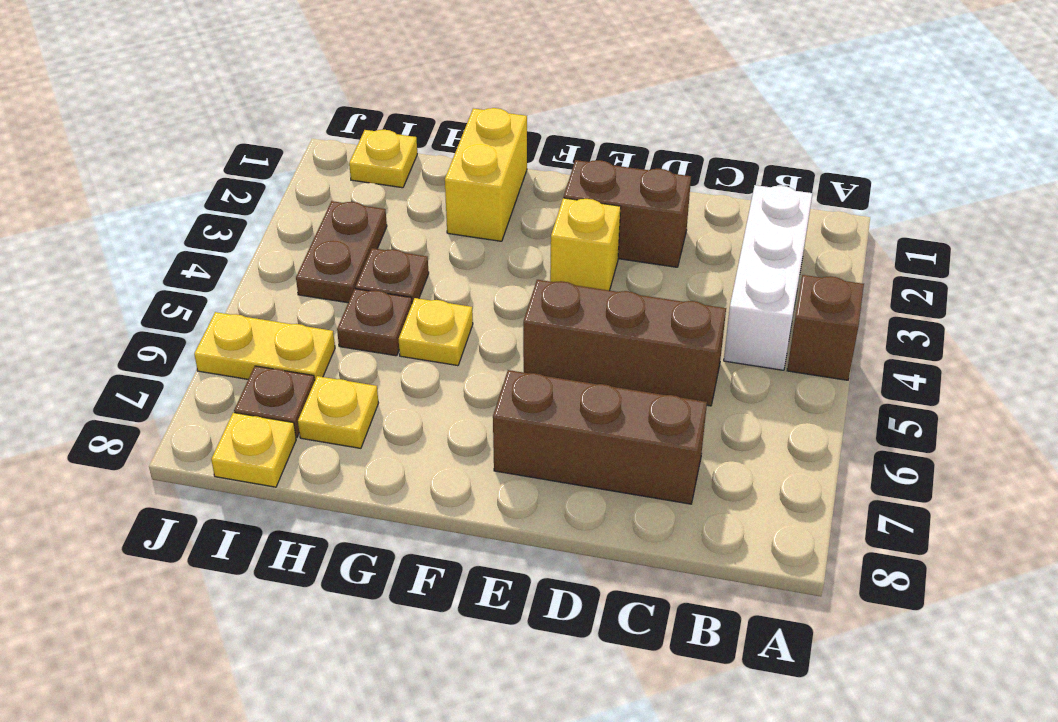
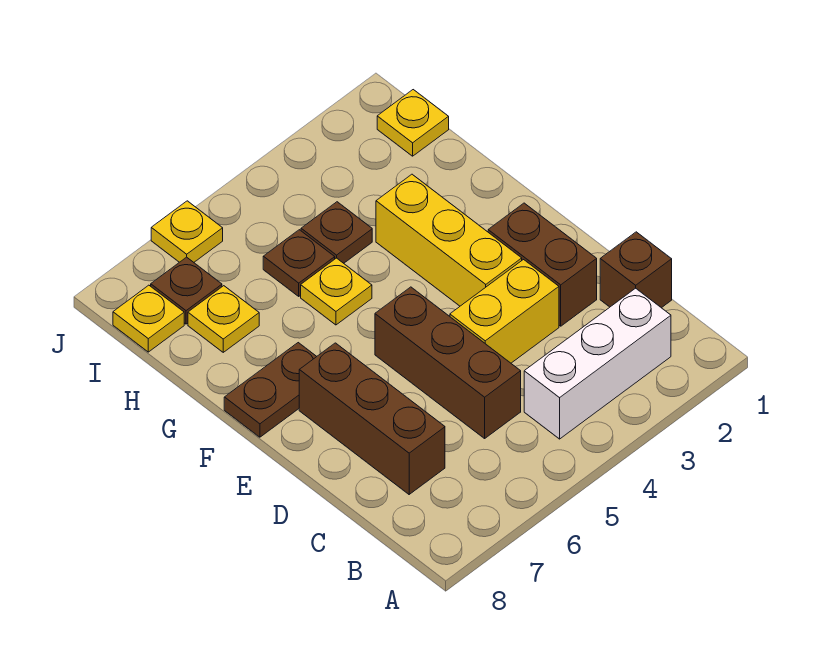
brown brick A4 level 1 -> brown brick C1 level 1
yellow brick E3 level 1 -> yellow brick E3:G3 level 1
yellow brick G1:G2 level 1 -> yellow brick D3:D4 level 1
brown plate I3:I4 level 1 -> brown plate F7:F8 level 1
yellow plate I6:J6 level 1 -> yellow plate J6 level 1

